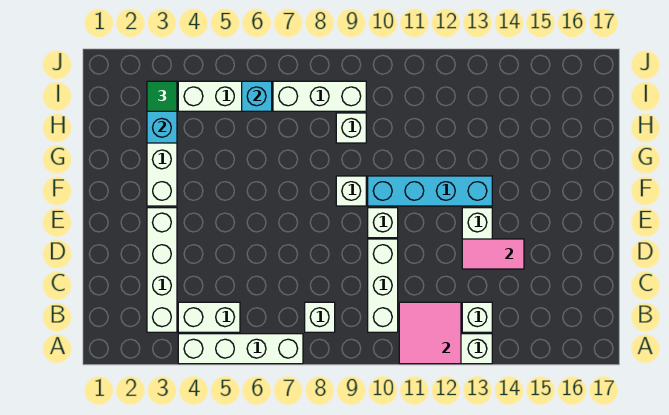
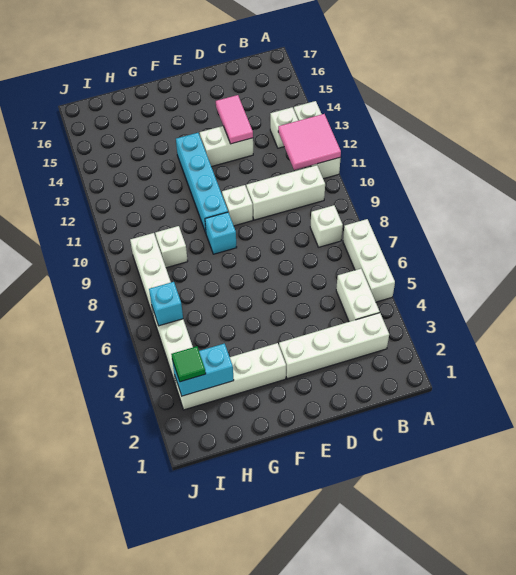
white brick A4:A7 level 1 -> white brick A5:A7 level 1
white brick F9 level 1 -> cyan brick F9 level 1

